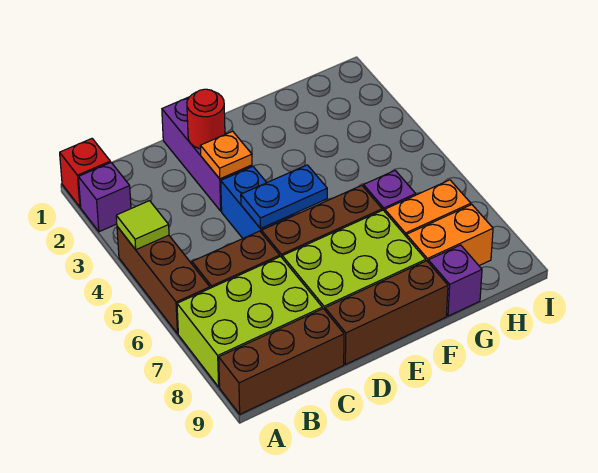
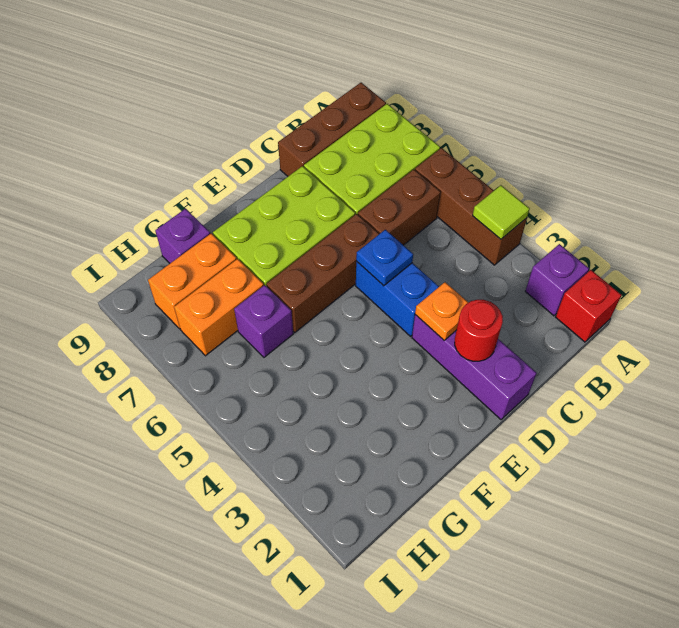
blue plate D5:E5 level 2 -> blue plate D5 level 2
brown brick D9:F9 level 1 -> none

